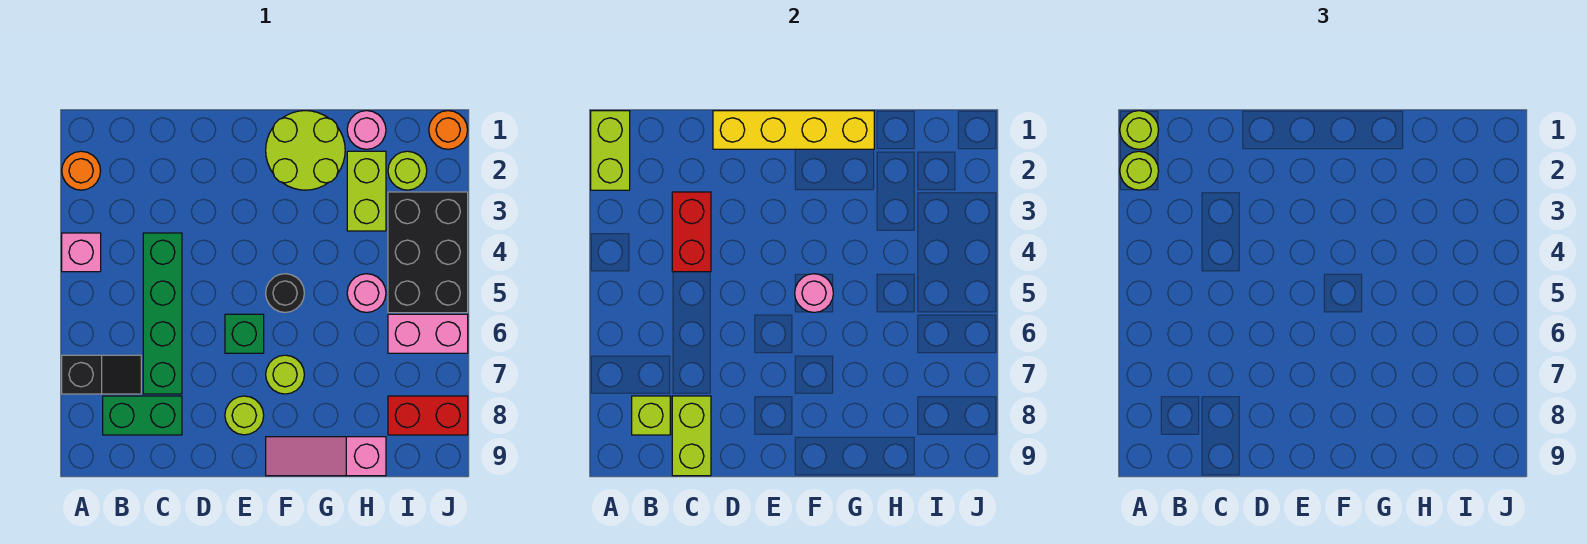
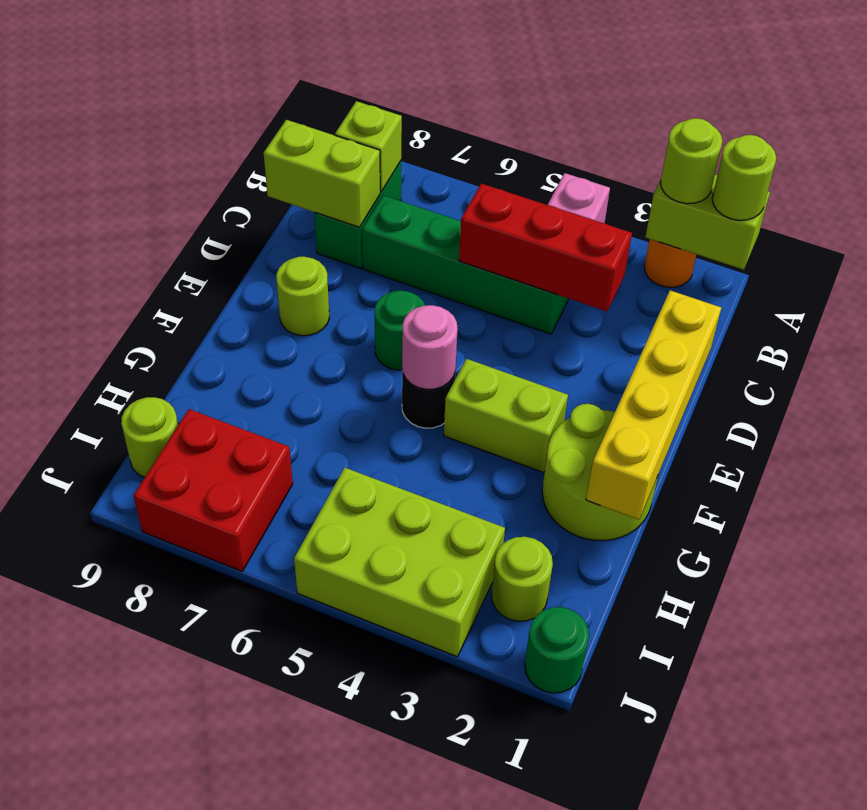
black slope A7:B7 level 1 top A -> none
red brick C3:C4 level 2 -> red brick C3:C5 level 2
green brick E6 level 1 -> green round brick E6 level 1
lime round brick F7 level 1 -> lime round brick I9 level 1
pink slope F9:H9 level 1 top H -> none
pink round brick H1 level 1 -> none
lime brick H2:H3 level 1 -> lime brick F3:F4 level 1
pink round brick H5 level 1 -> none
black brick I3:J5 level 1 -> lime brick I3:J5 level 1
pink brick I6:J6 level 1 -> none
red brick I8:J8 level 1 -> red brick I7:J8 level 1
orange round brick J1 level 1 -> green round brick J1 level 1

